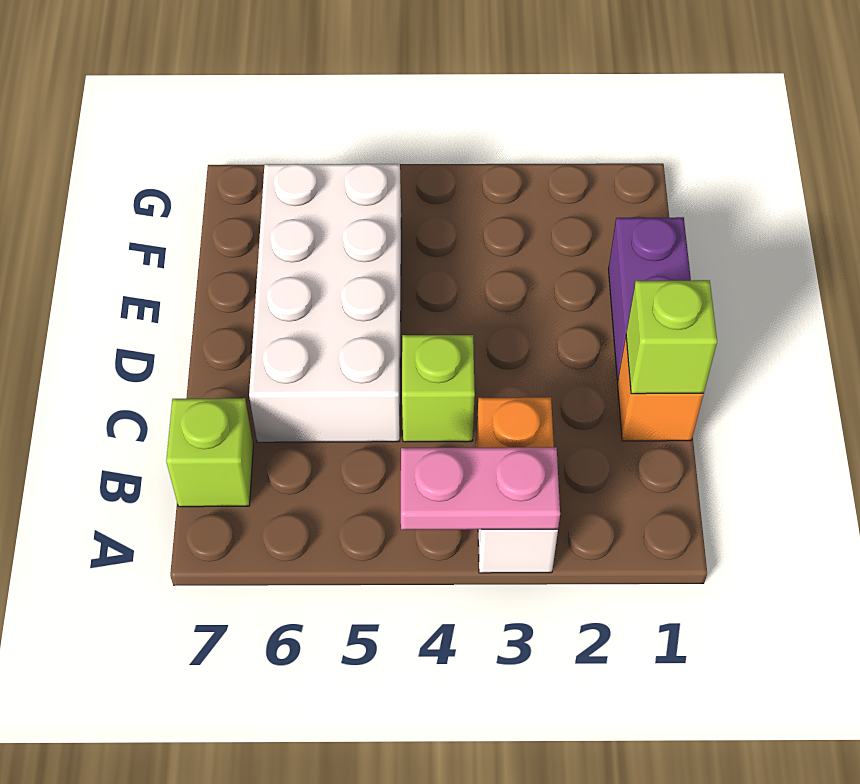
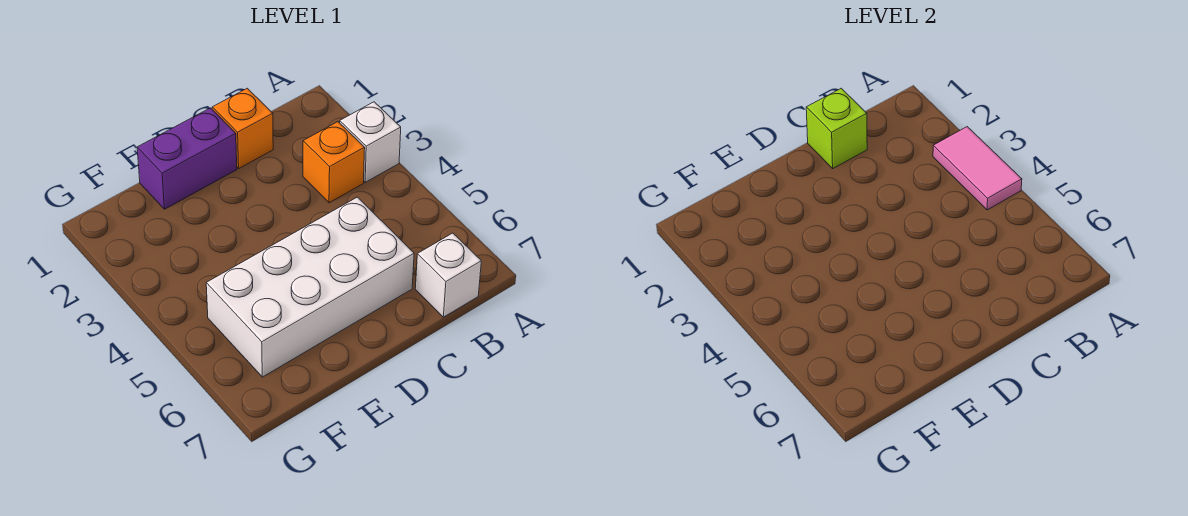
pink plate A3:A4 level 2 -> pink tile A3:A4 level 2
lime brick B7 level 1 -> white brick B7 level 1
lime brick C4 level 1 -> none

